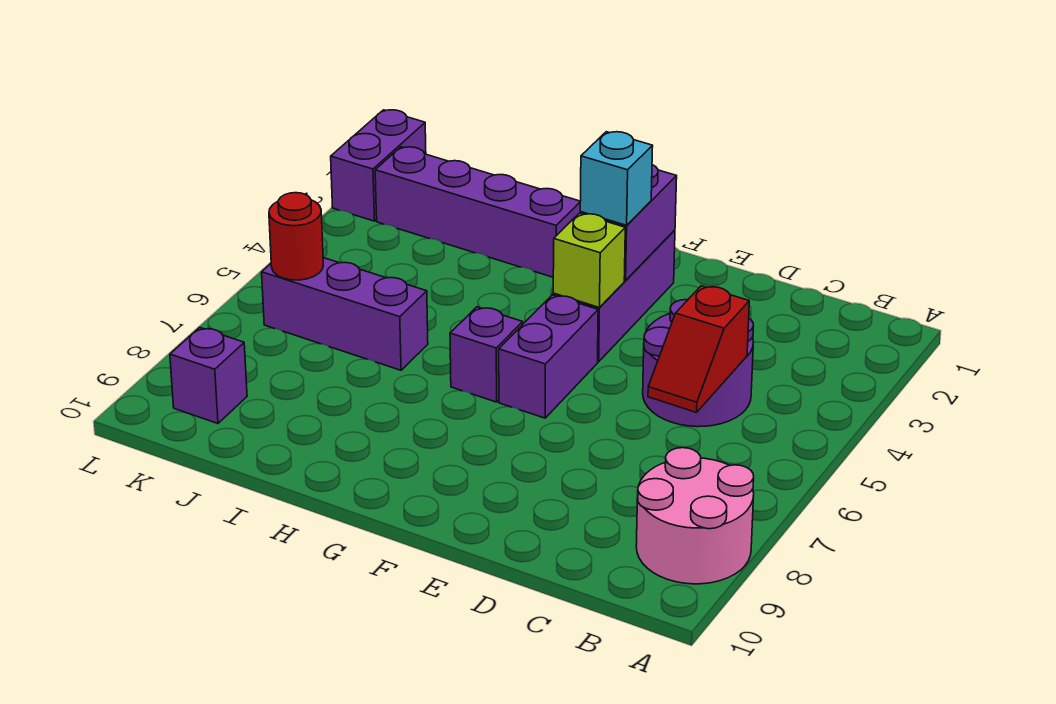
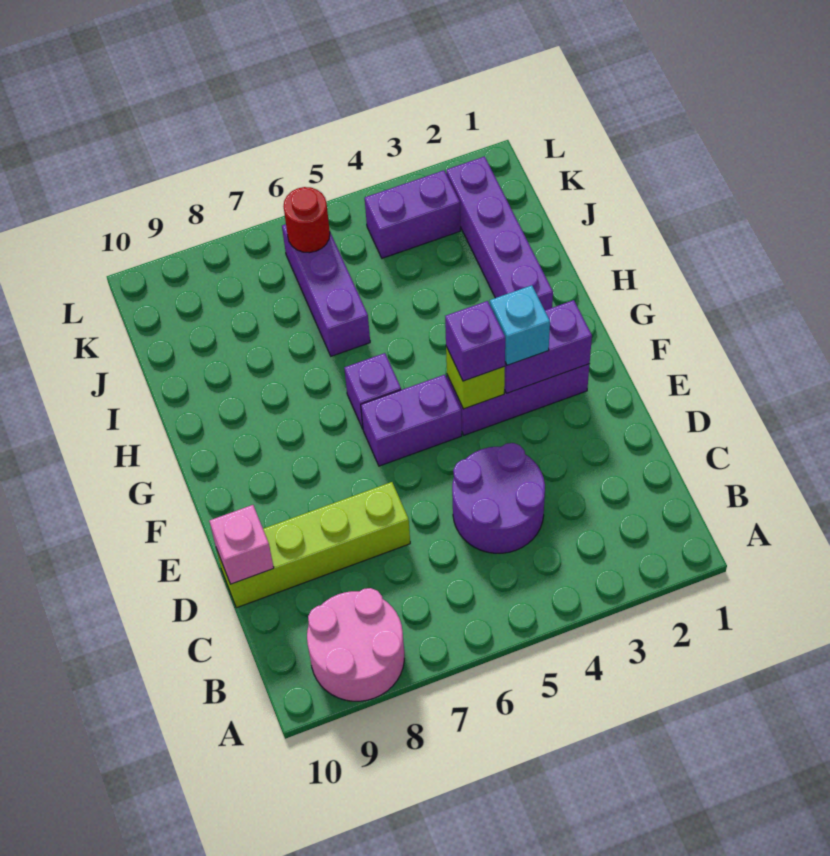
red slope C5:C6 level 2 top 5 -> none
none -> lime brick D7:D10 level 1
none -> pink brick D10 level 2
purple brick K9 level 1 -> purple brick F4 level 3
purple brick L1:L2 level 1 -> purple brick K3:K4 level 1

